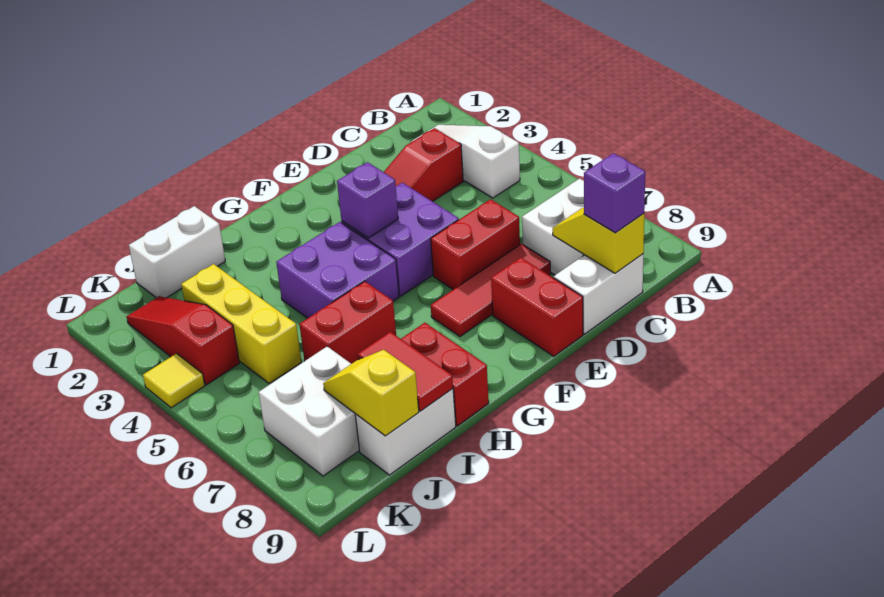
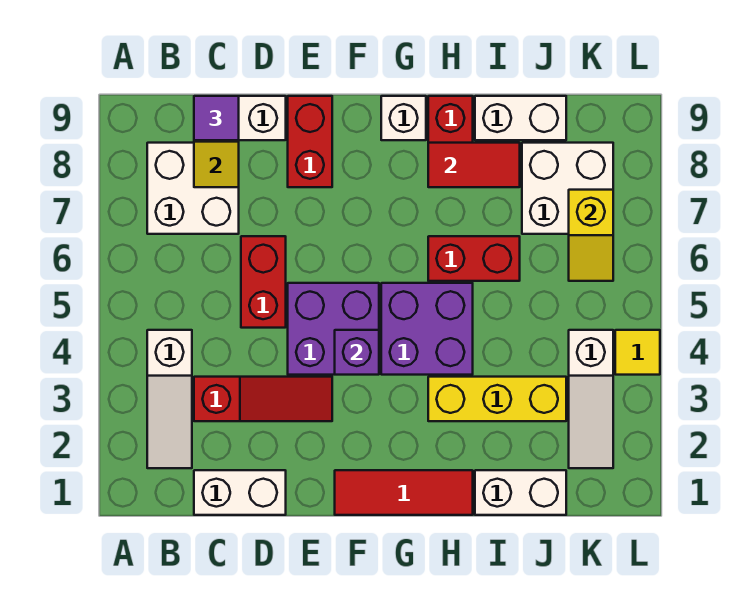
none -> white brick C1:D1 level 1
purple brick C9 level 3 -> purple tile C9 level 3
red brick D6:E6 level 1 -> red brick D5:D6 level 1
red tile D7:F7 level 1 -> red tile F1:H1 level 1
none -> white brick G9 level 1
red tile I8:I9 level 2 -> red tile H8:I8 level 2
yellow brick J3:J5 level 1 -> yellow brick H3:J3 level 1
yellow slope J8:J9 level 2 top 9 -> yellow slope K6:K7 level 2 top 7
red slope K2:K4 level 1 top 4 -> white slope K2:K4 level 1 top 4

